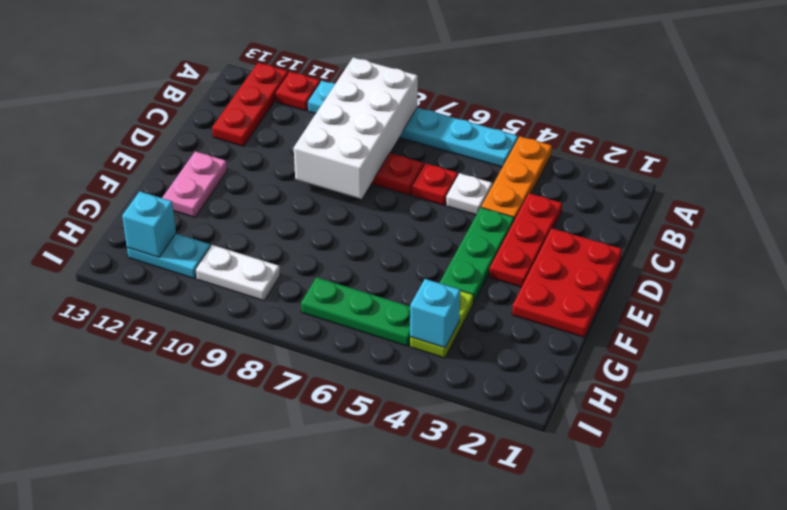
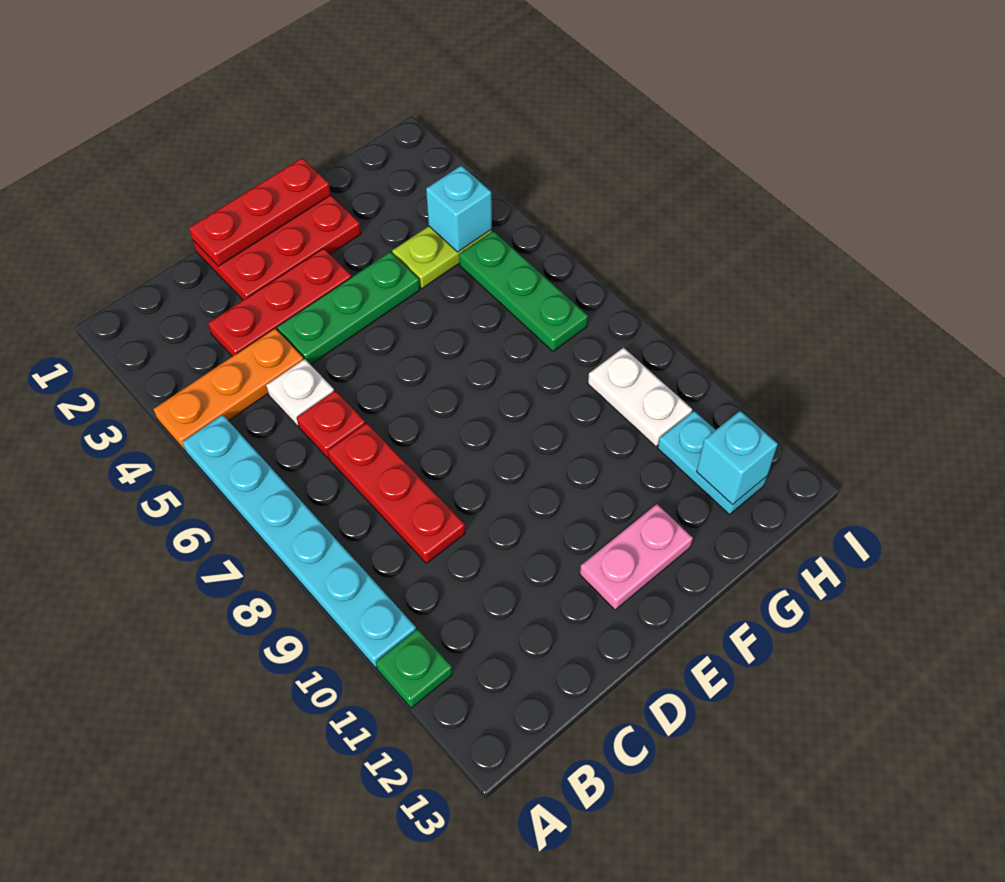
white brick A8:D9 level 2 -> none
red plate A11 level 1 -> green plate A11 level 1
red plate A12:C12 level 1 -> red plate D1:F1 level 2

